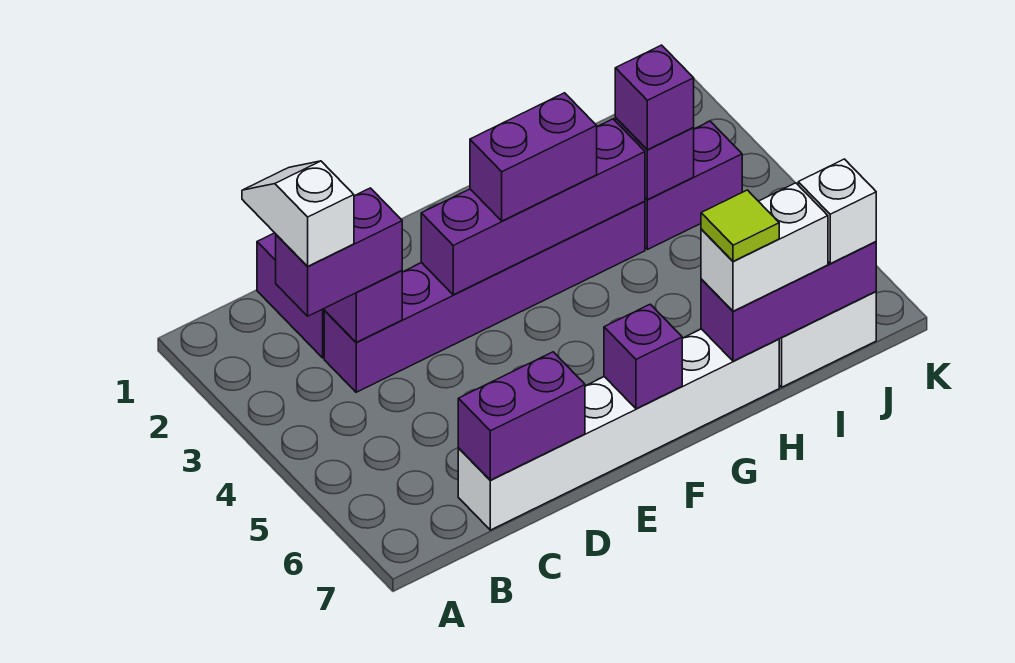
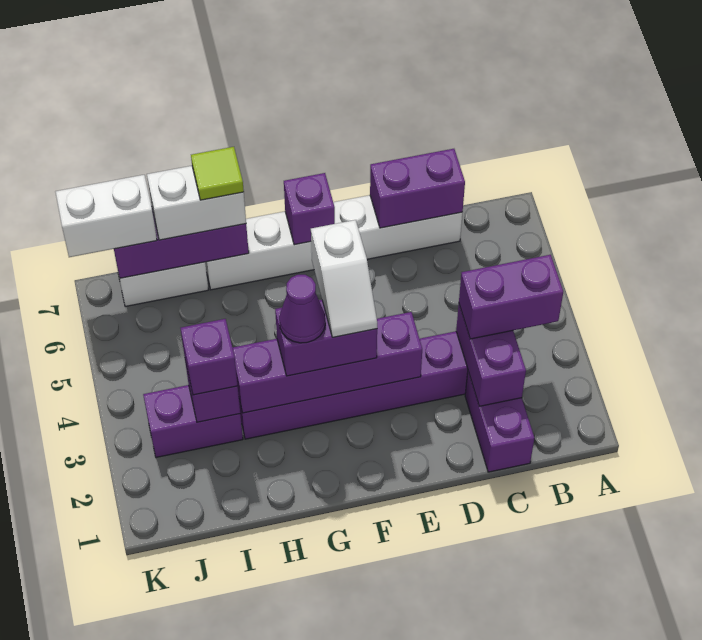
white slope B2:B3 level 4 top 3 -> white slope F3:F4 level 4 top 4
none -> purple cone G3 level 4
white brick J7 level 3 -> white brick J7:K7 level 3

